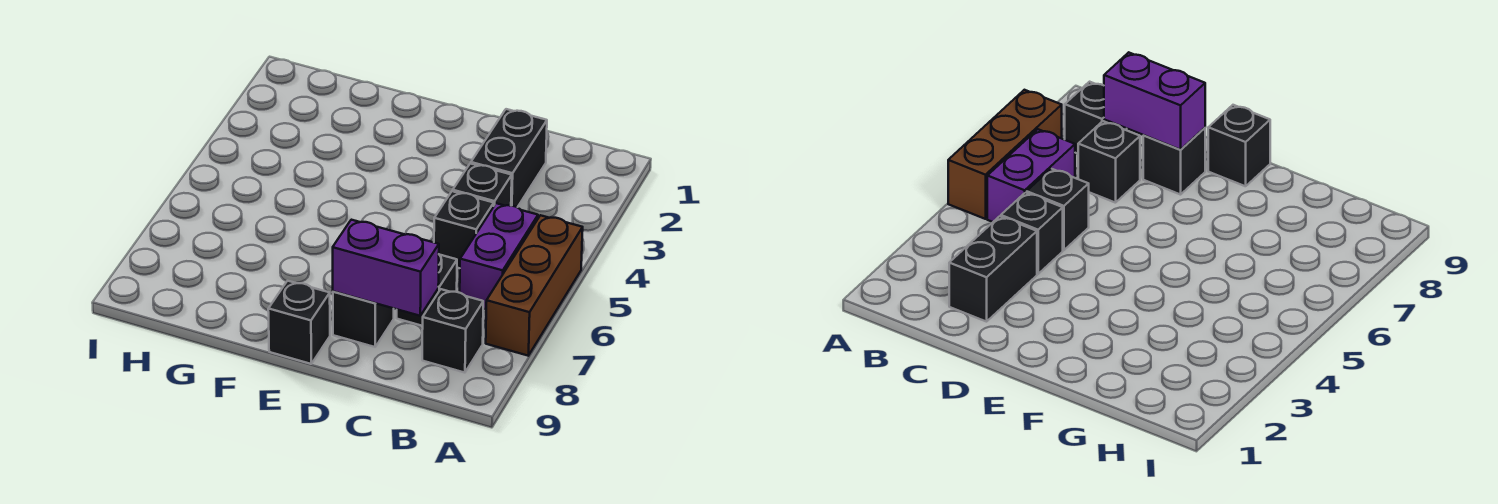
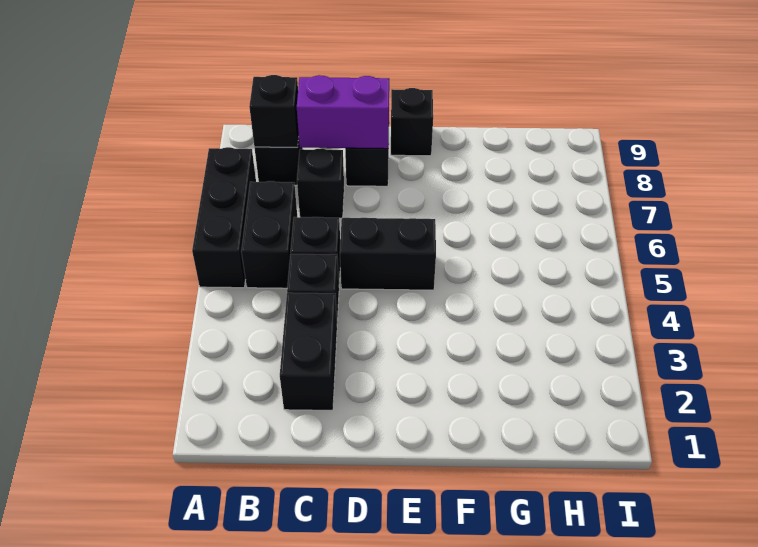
brown brick A5:A7 level 1 -> black brick A5:A7 level 1
purple brick B5:B6 level 1 -> black brick B5:B6 level 1
none -> black brick B8 level 2
none -> black brick D5:E5 level 1

